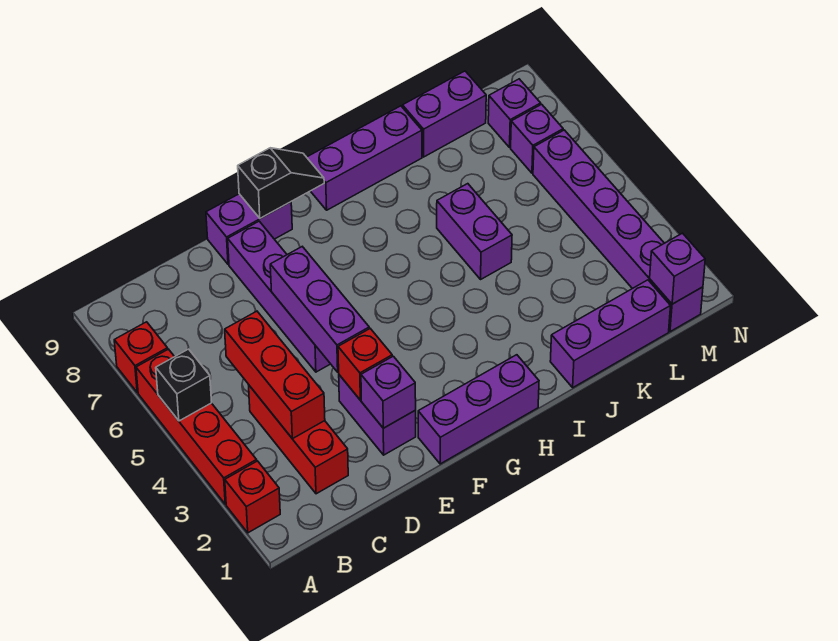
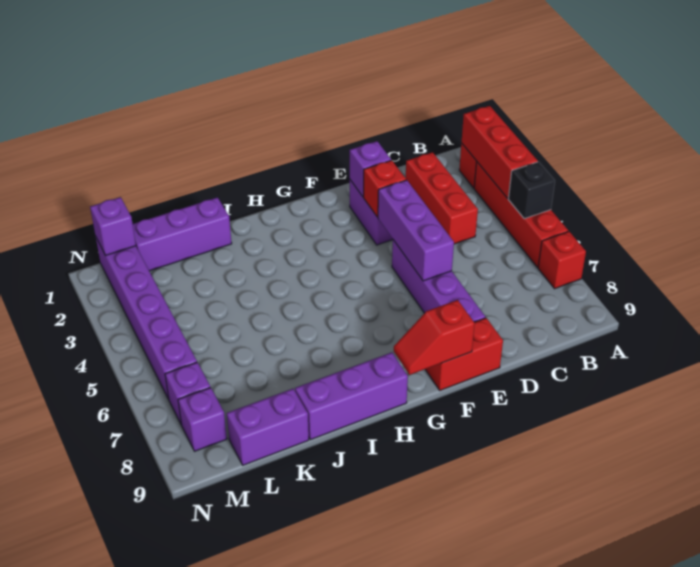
red brick C3:C5 level 2 -> red brick A2:A4 level 2
purple brick E9:F9 level 1 -> red brick E9:F9 level 1
purple brick F1:H1 level 1 -> none
black slope F9:G9 level 2 top F -> red slope F9:G9 level 2 top F
purple brick J5:J6 level 1 -> none

